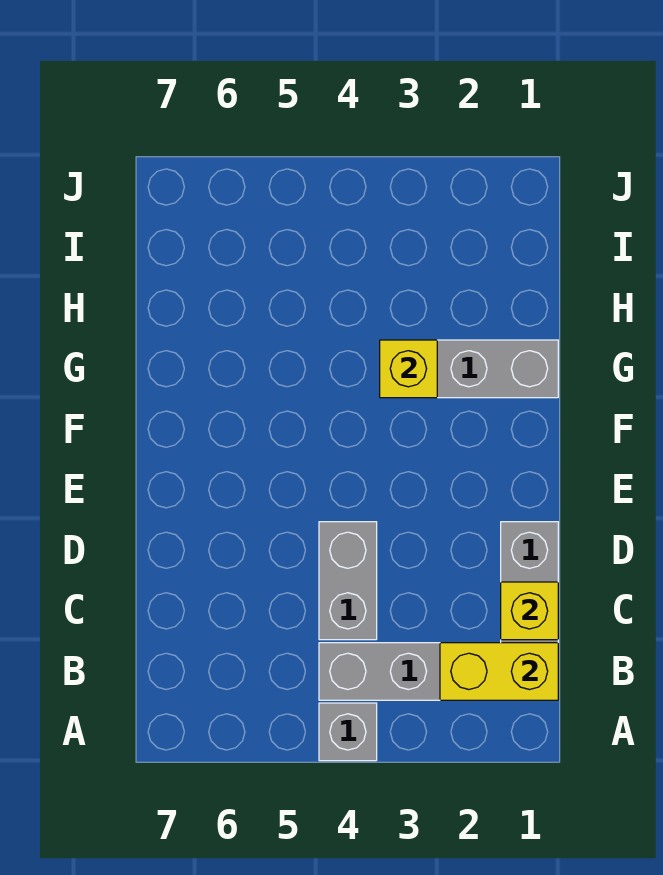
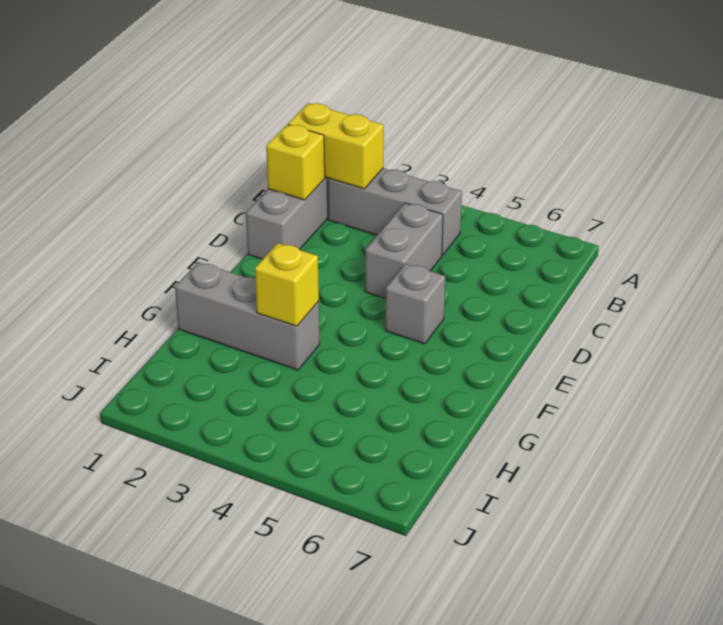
grey brick A4 level 1 -> grey brick E5 level 1

